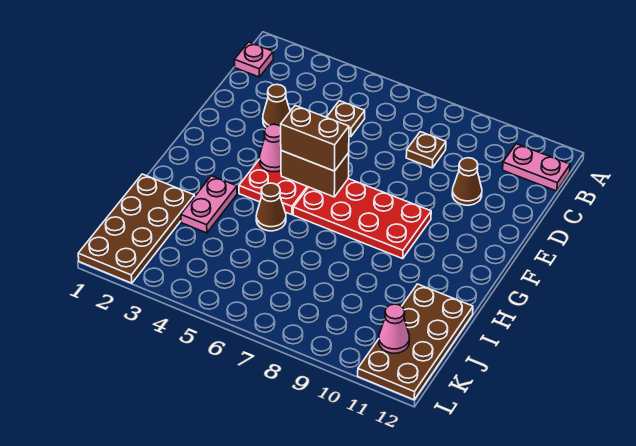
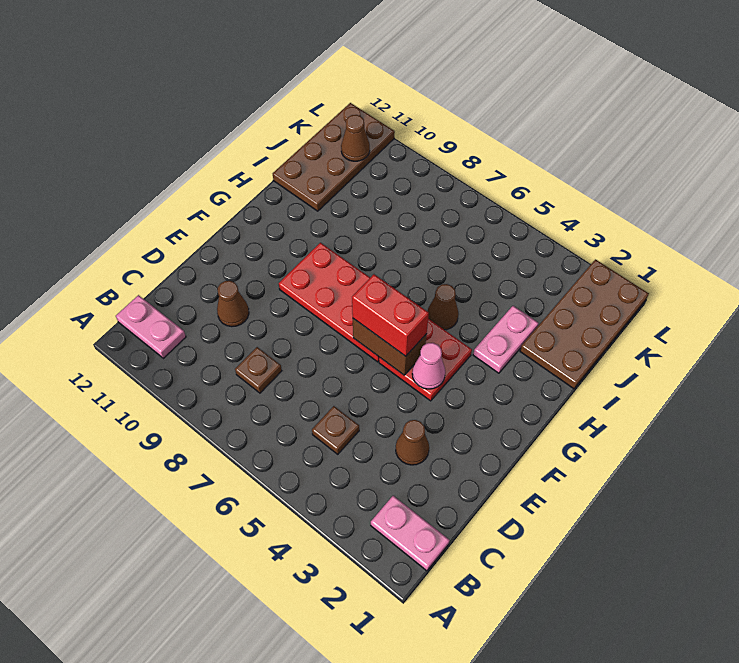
pink plate B1 level 1 -> pink plate B1:B2 level 1
brown brick F5:F6 level 3 -> red brick F5:F6 level 3
pink cone K11 level 2 -> brown cone K11 level 2

